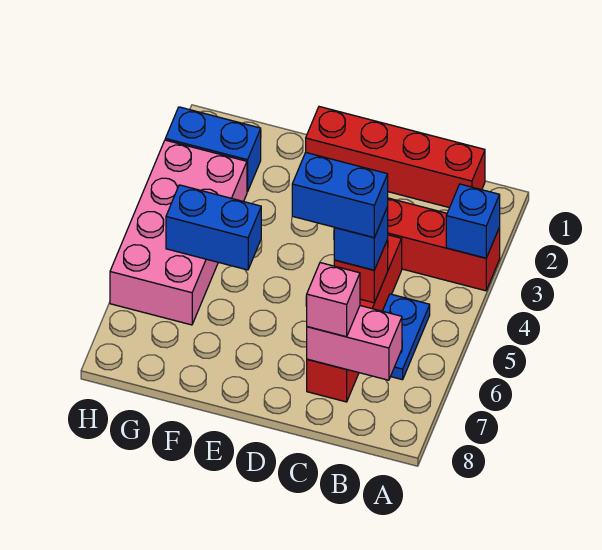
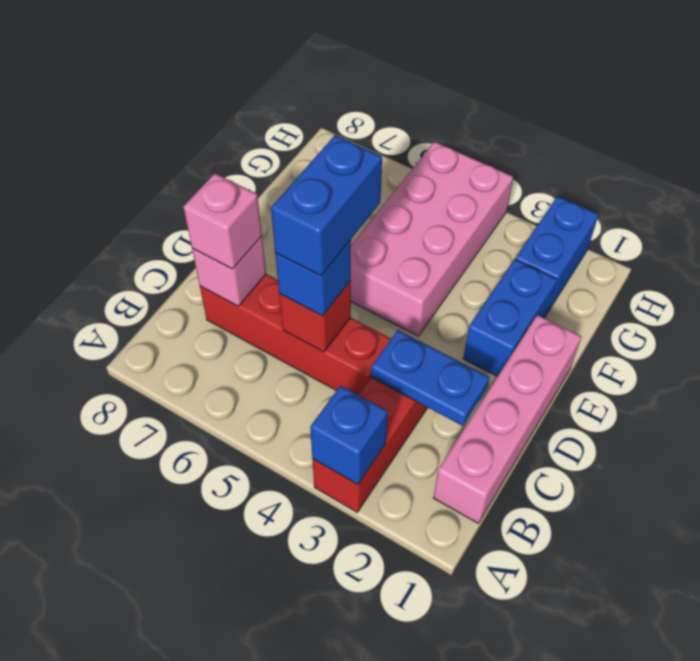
red brick B1:E1 level 1 -> pink brick B1:E1 level 1
blue plate B5:B6 level 1 -> blue plate C2:C3 level 2
pink brick B7:C7 level 2 -> pink brick C7 level 2
blue brick F5:G5 level 2 -> blue brick E2:F2 level 1
pink brick G3:H6 level 1 -> pink brick E4:H5 level 1

